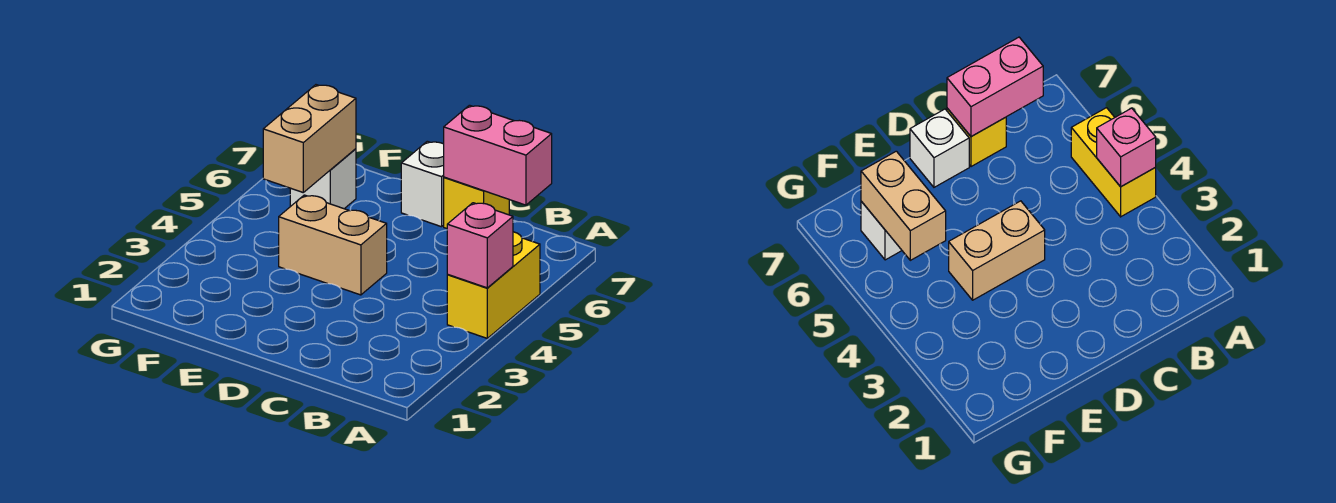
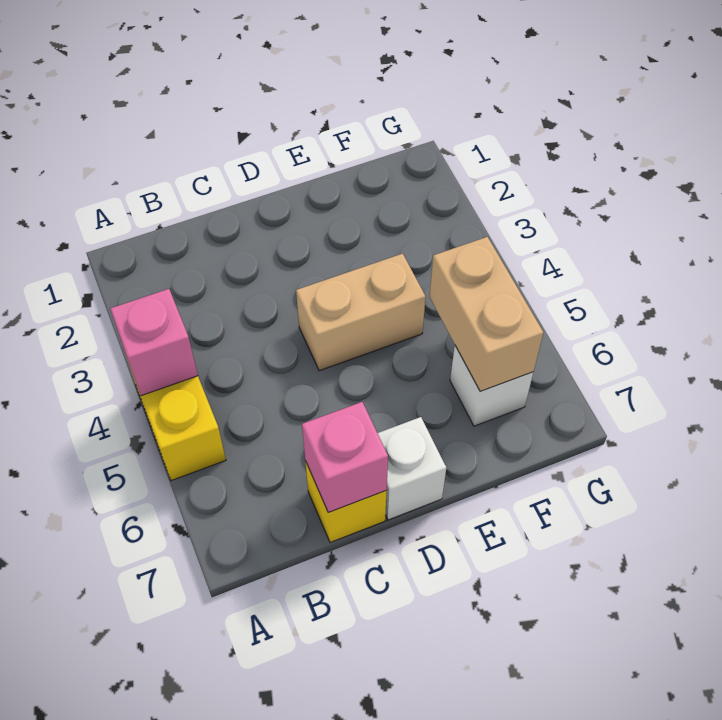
pink brick B7:C7 level 2 -> pink brick C7 level 2

